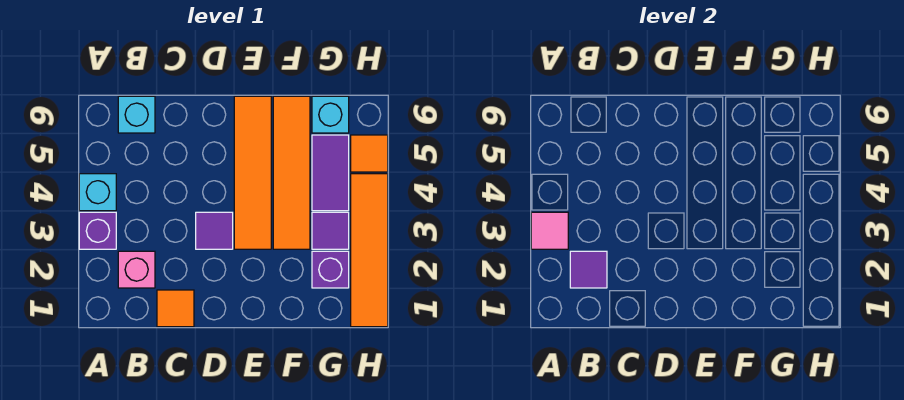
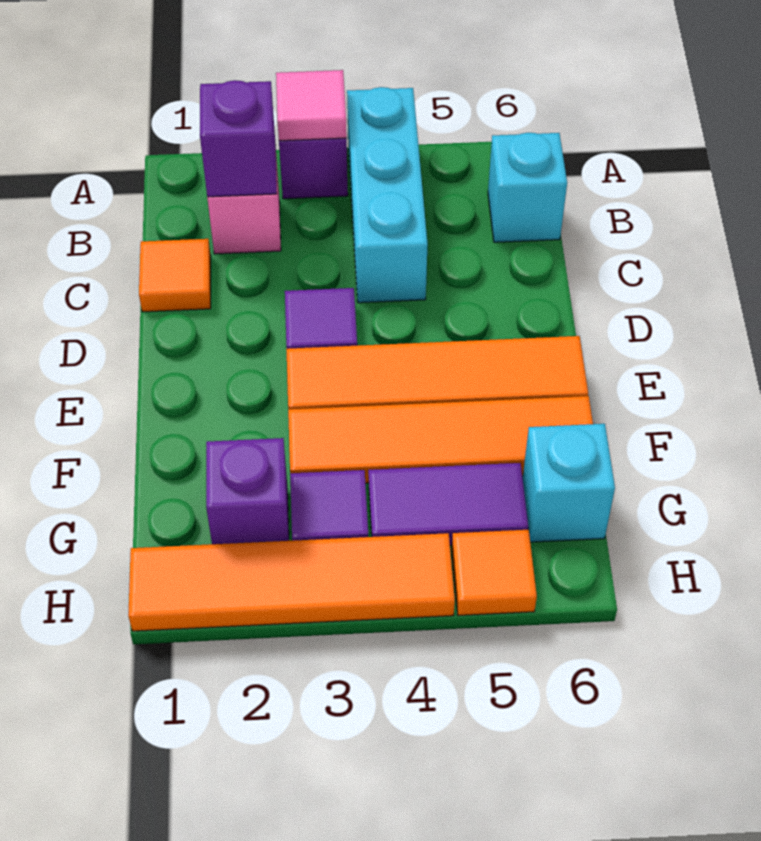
cyan brick A4 level 1 -> cyan brick A4:C4 level 1
purple tile B2 level 2 -> purple brick B2 level 2

